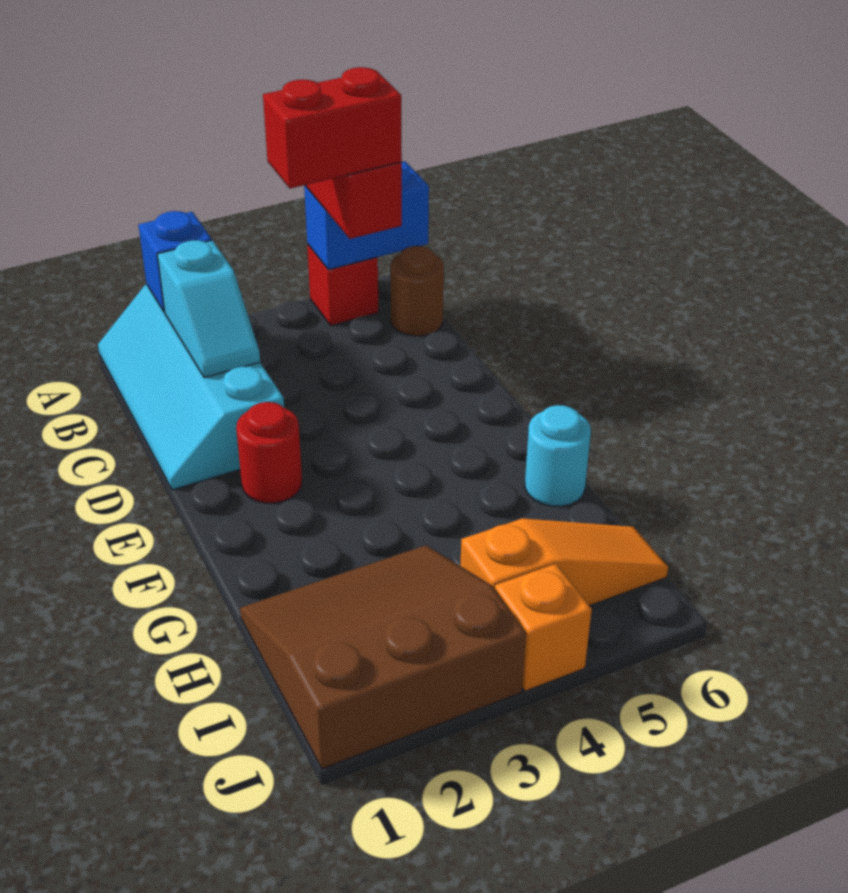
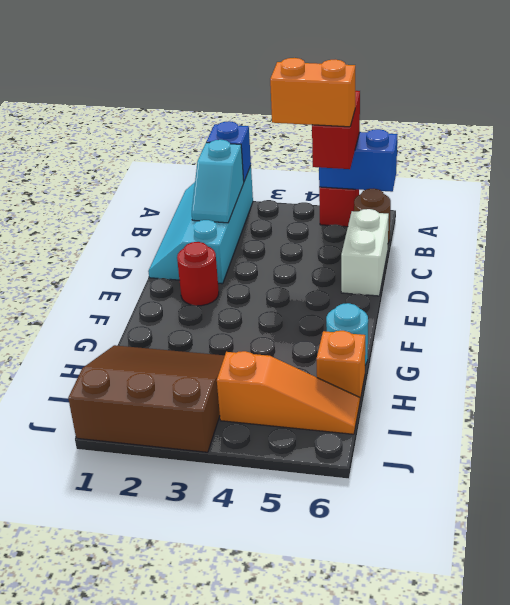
red brick B4:B5 level 4 -> orange brick B4:B5 level 4
none -> white brick C6:D6 level 1
orange brick J4 level 1 -> orange brick H6 level 1

